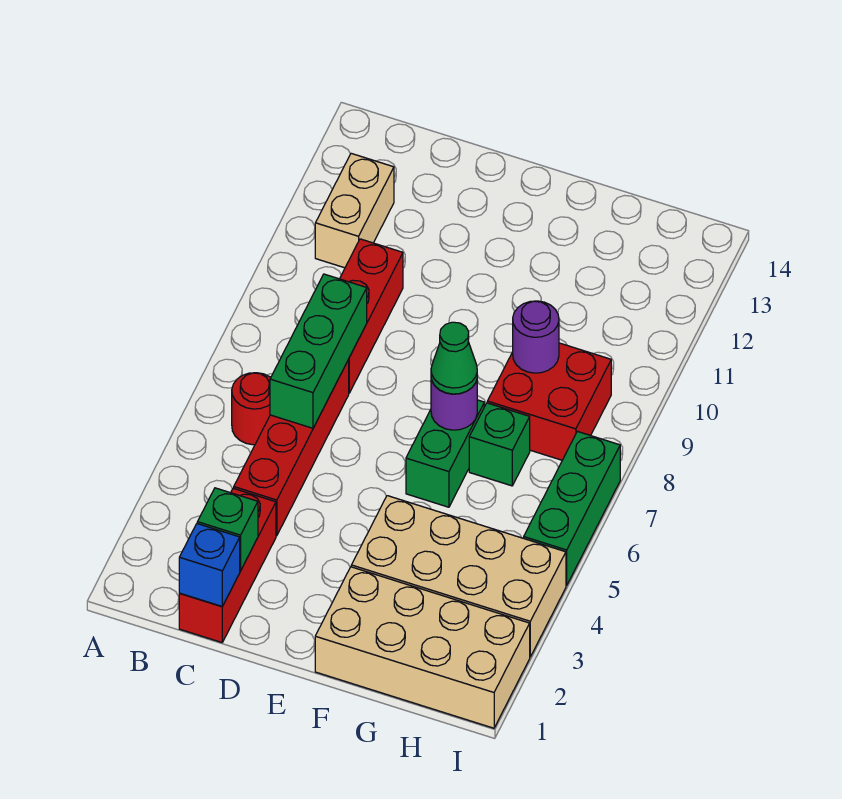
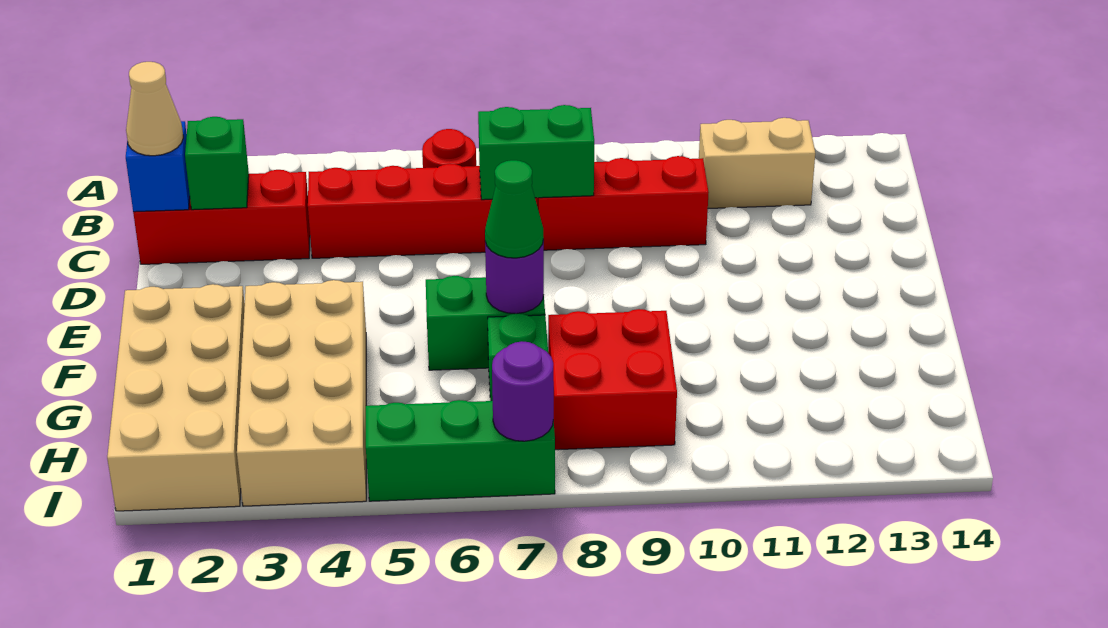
none -> tan cone C1 level 3
green brick C6:C8 level 2 -> green brick C7:C8 level 2
purple round brick G9 level 2 -> purple round brick I7 level 2

